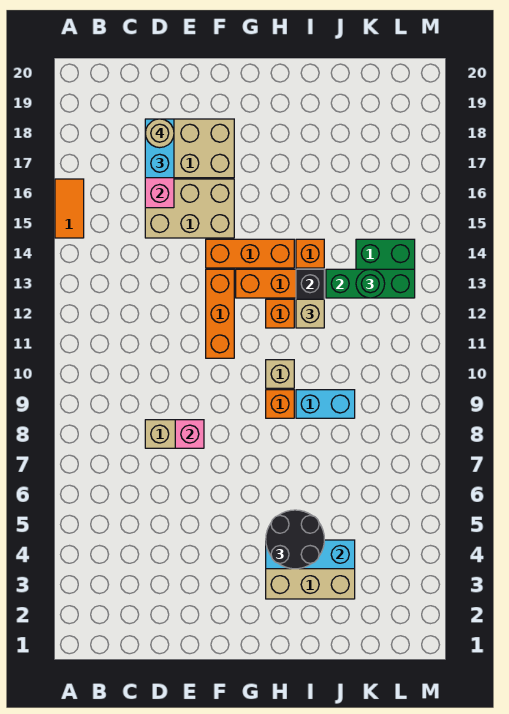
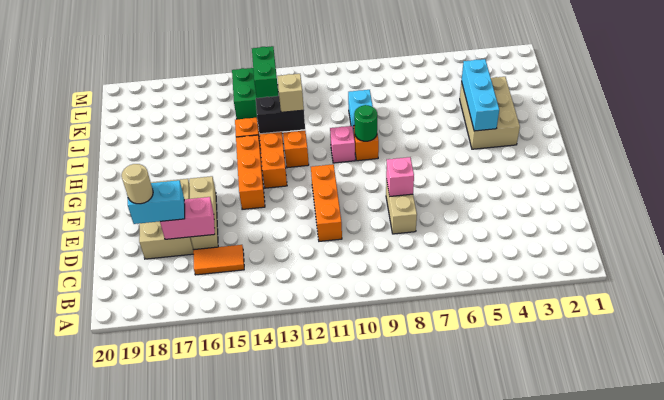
orange tile A15:A16 level 1 -> orange tile C15:C16 level 1
tan brick D15:F16 level 1 -> tan brick D16:F16 level 1
orange brick F11:F13 level 1 -> orange brick D11:F11 level 1
black round brick H4:I5 level 3 -> none
tan brick H10 level 1 -> pink brick H10 level 1
green brick J13:L13 level 2 -> green brick K13:L13 level 2
green round brick K13 level 3 -> green round brick H9 level 2

